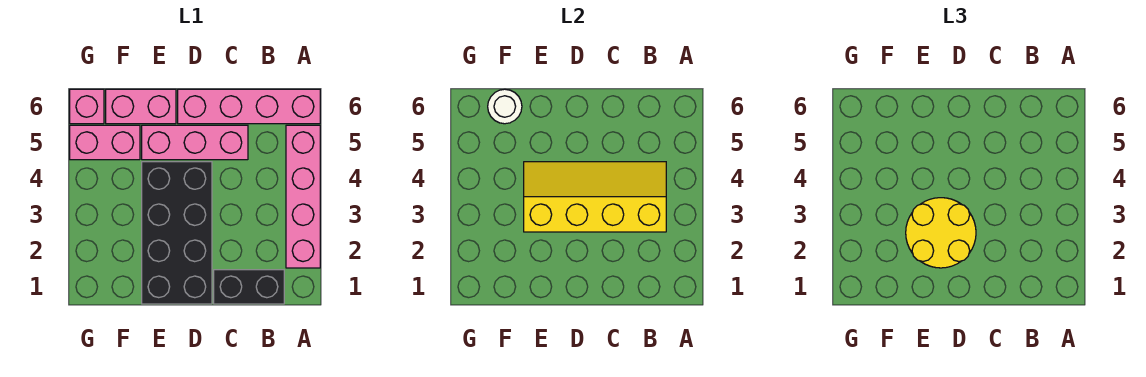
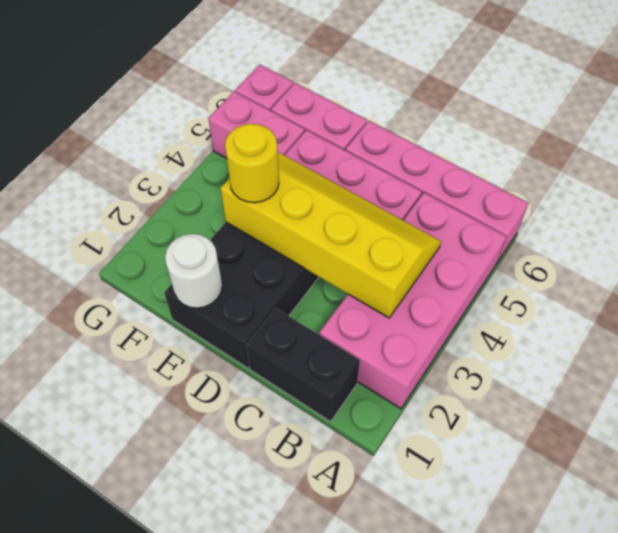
pink brick A2:A5 level 1 -> pink brick A2:B5 level 1
yellow round brick D2:E3 level 3 -> yellow round brick E3 level 3
white round brick F6 level 2 -> white round brick E1 level 2

